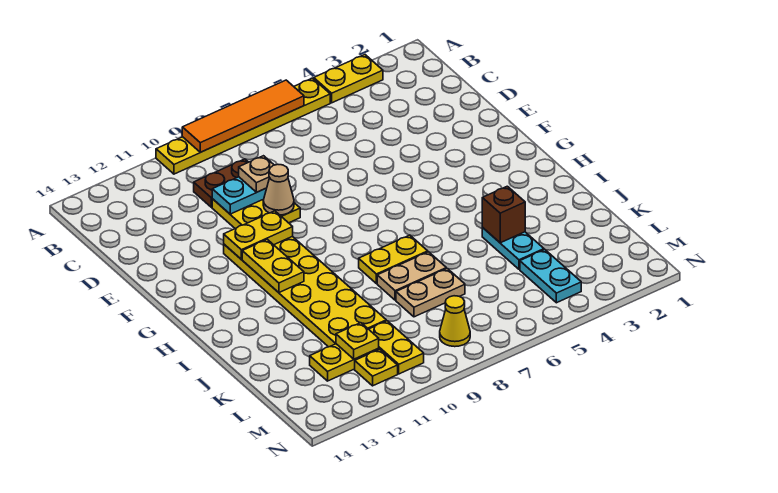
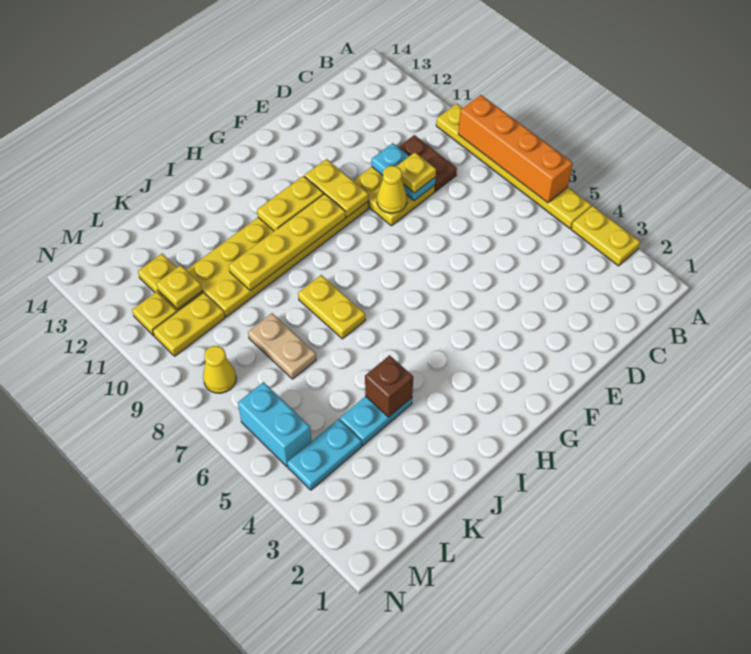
orange tile A6:A9 level 2 -> orange brick A6:A9 level 2
tan plate D9 level 3 -> yellow plate D9 level 3
tan cone E9 level 2 -> yellow cone E9 level 2
none -> yellow plate G10:J10 level 2
tan plate J7:J8 level 1 -> none
none -> cyan brick M5:M6 level 1

